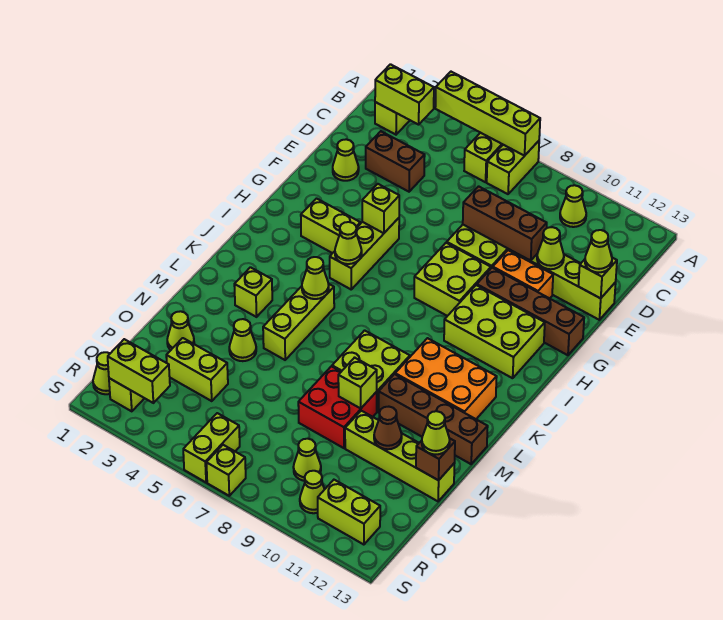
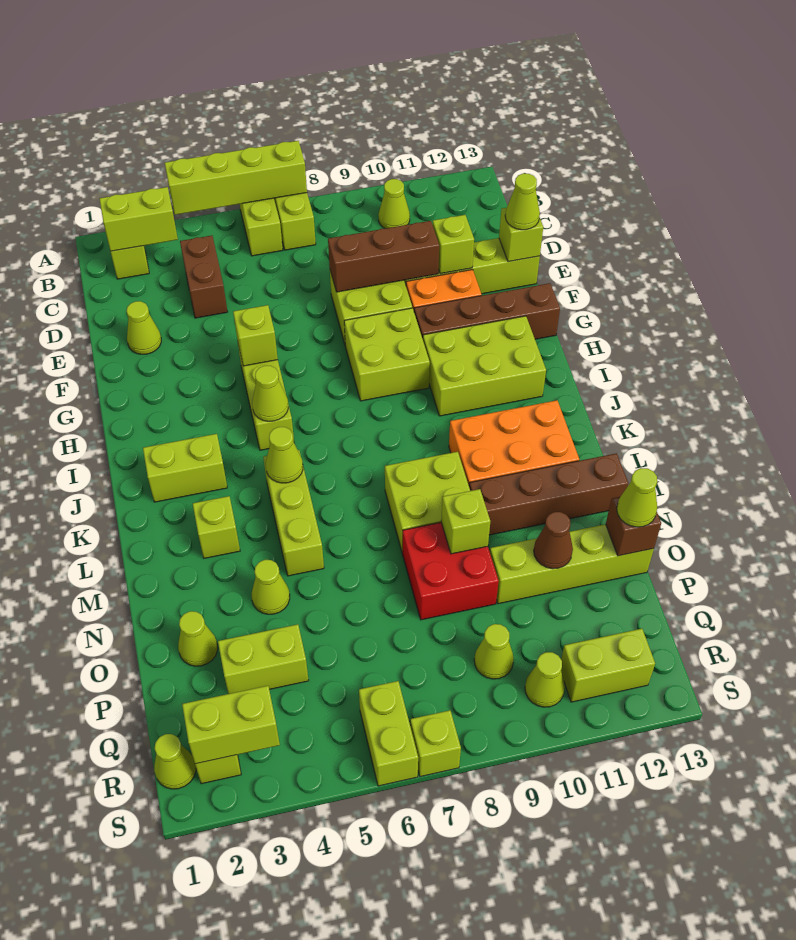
brown brick D3:D4 level 1 -> brown brick C4:D4 level 1
lime cone E11 level 2 -> lime brick E11 level 2
lime brick H3:H4 level 1 -> lime brick J2:J3 level 1

